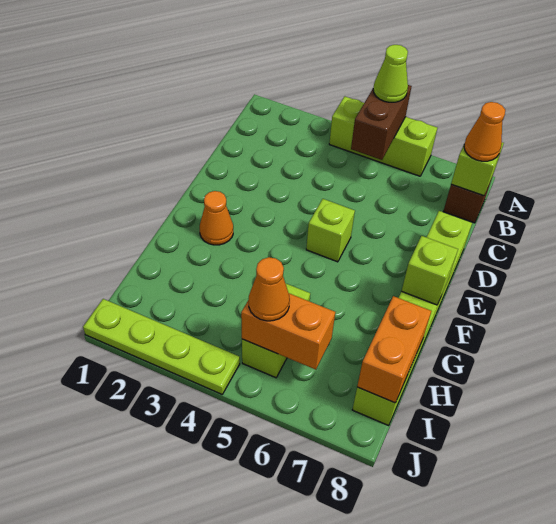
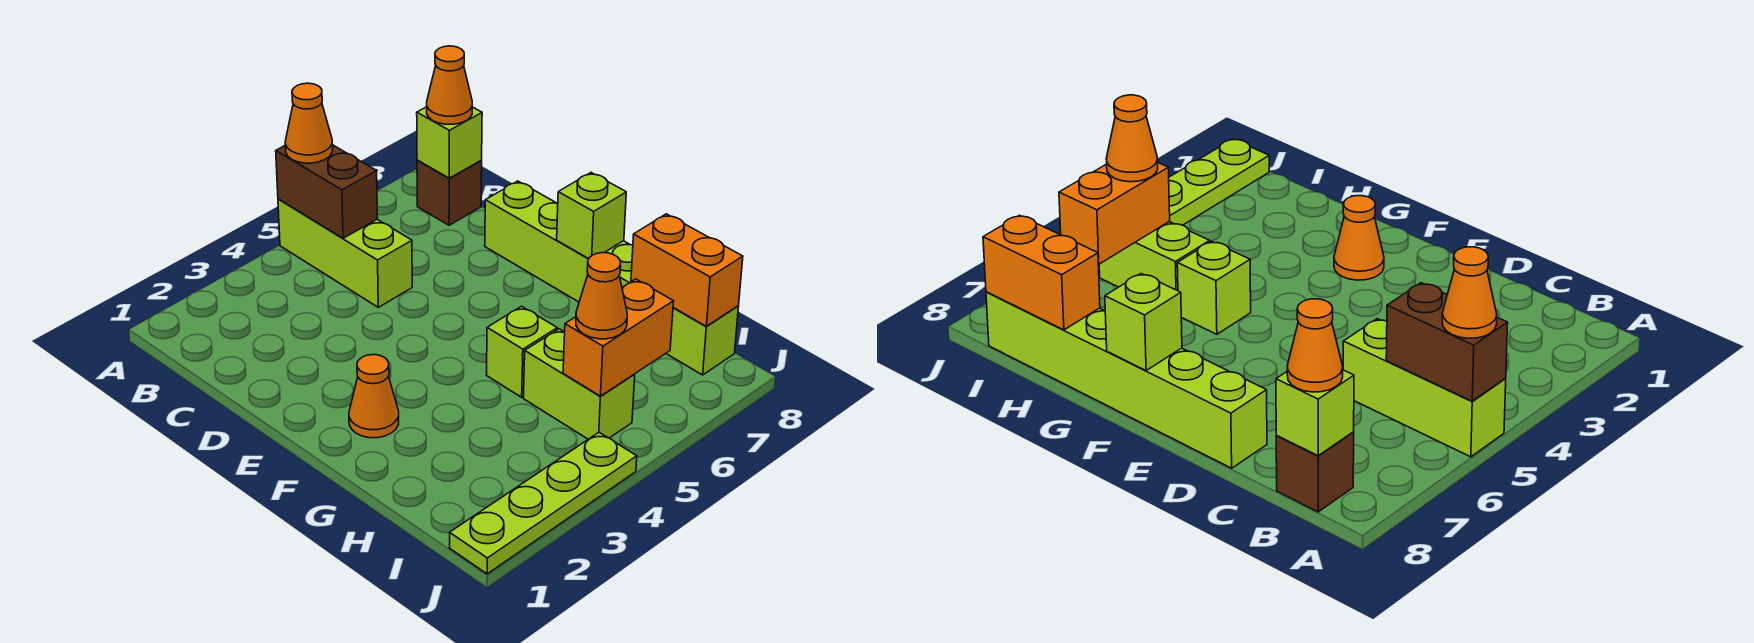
lime brick A4:A6 level 1 -> lime brick A5:C5 level 1
lime cone A5 level 3 -> orange cone A5 level 3
lime brick E5 level 1 -> lime brick G5 level 1

